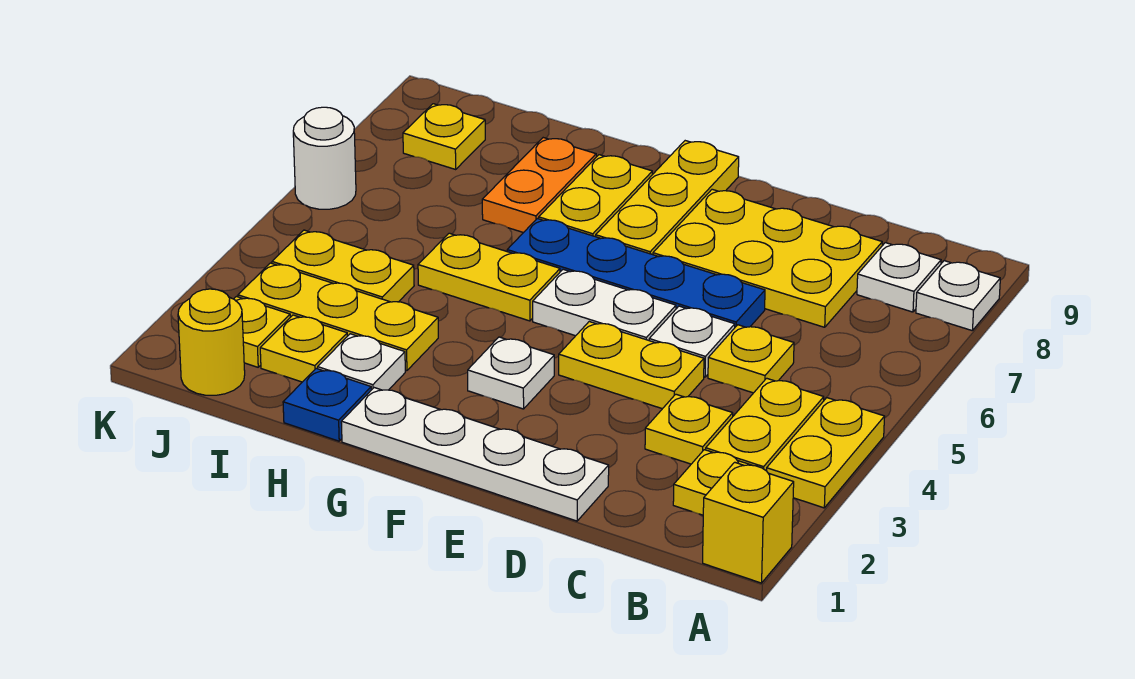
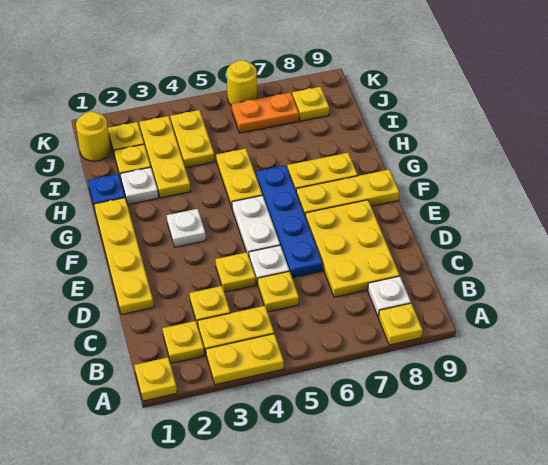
yellow brick A1 level 1 -> yellow plate A1 level 1
white plate A8 level 1 -> yellow plate A8 level 1
white plate D1:G1 level 1 -> yellow plate D1:G1 level 1
yellow plate D4:E4 level 1 -> yellow plate D4 level 1
orange plate H7:H8 level 1 -> orange plate J6:J7 level 1
white round brick K6 level 1 -> yellow round brick K6 level 1

